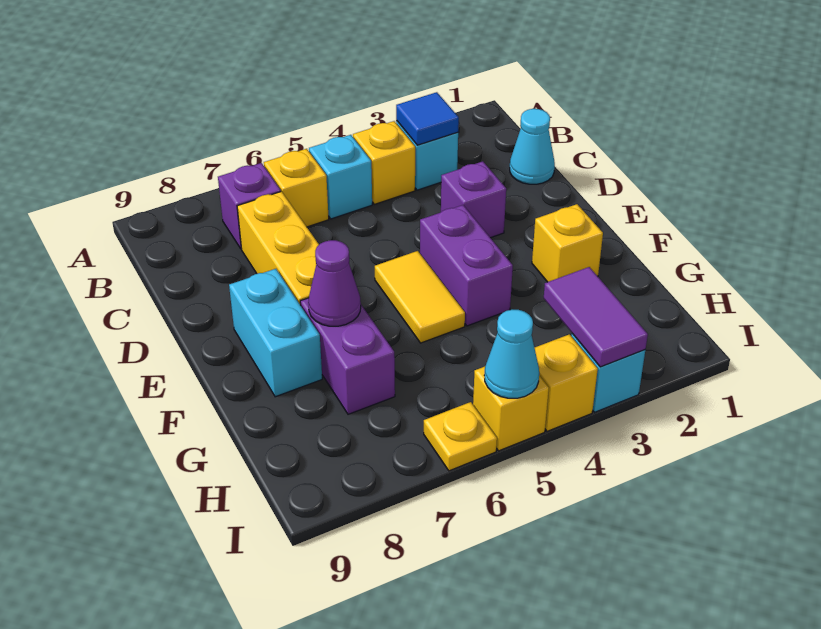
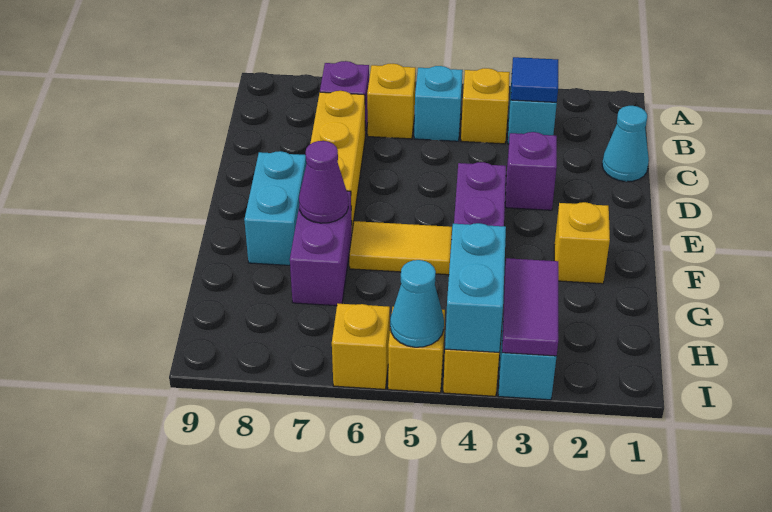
yellow tile E5:F5 level 1 -> yellow tile F5:F6 level 1
none -> cyan brick H4:I4 level 2
yellow plate I6 level 1 -> yellow brick I6 level 1

